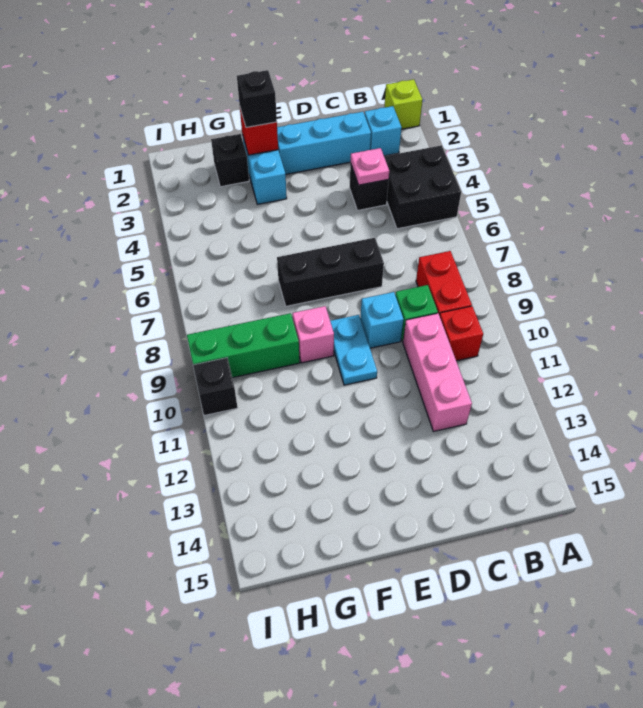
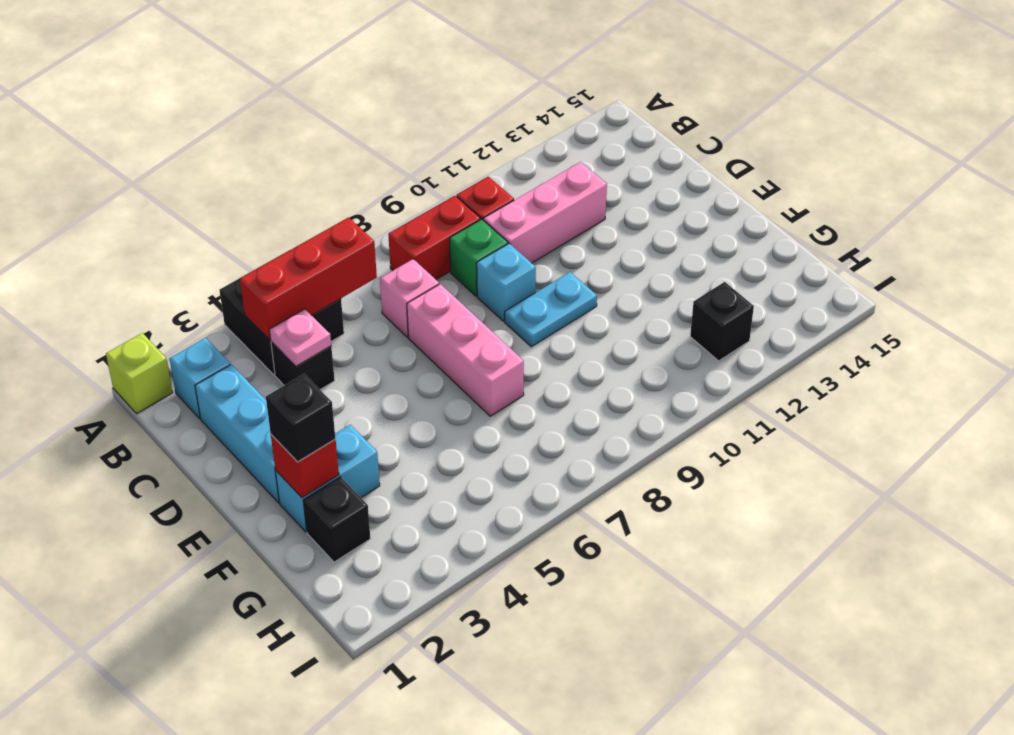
none -> red brick B4:B6 level 2
black brick D7:F7 level 1 -> pink brick D7:F7 level 1
pink brick F9 level 1 -> pink brick C7 level 1
green brick G9:I9 level 1 -> none
black brick I10 level 1 -> black brick H12 level 1

